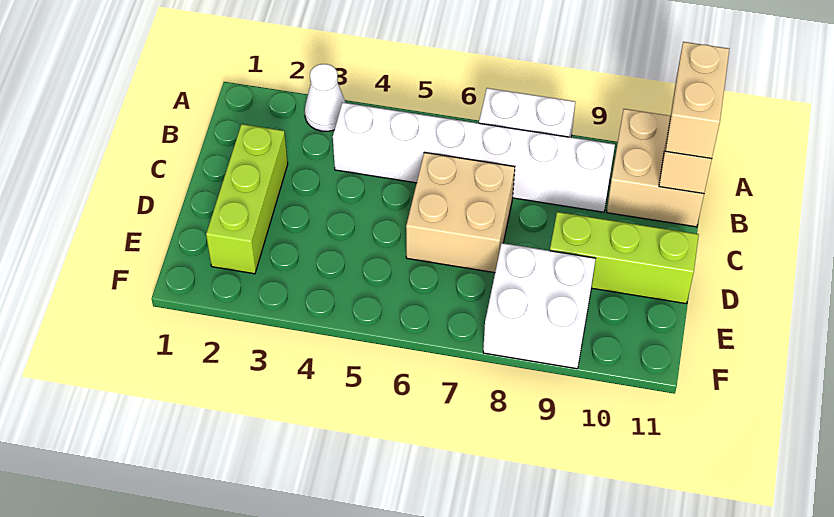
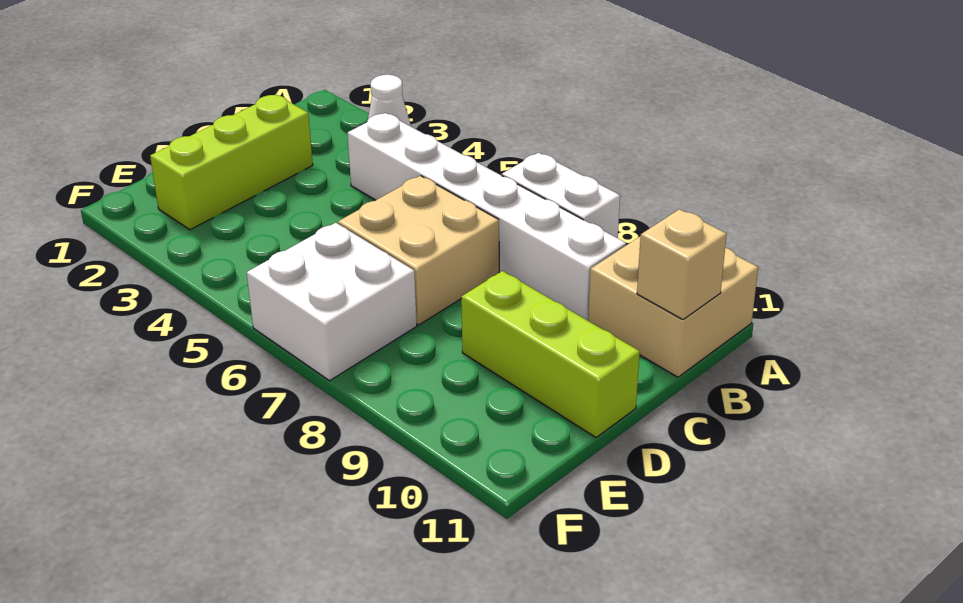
tan brick A11:B11 level 3 -> none
white brick E8:F9 level 1 -> white brick E6:F7 level 1

